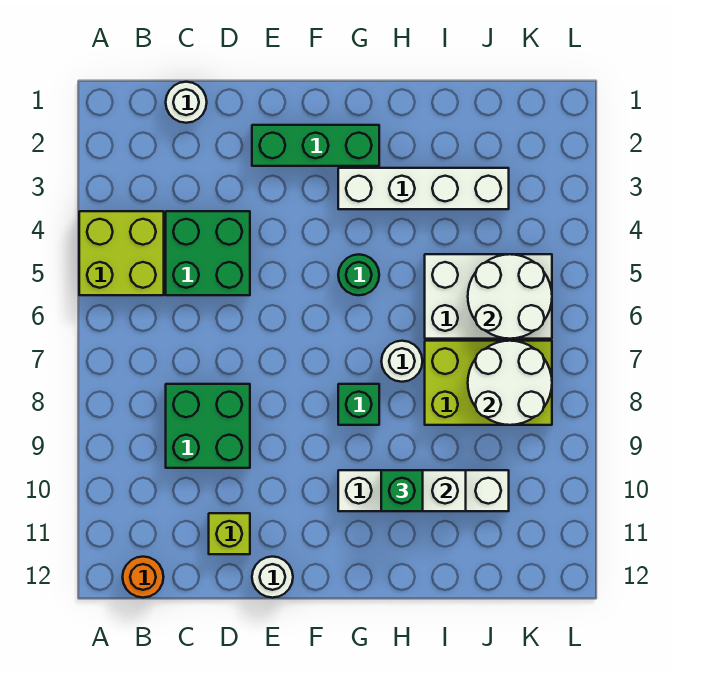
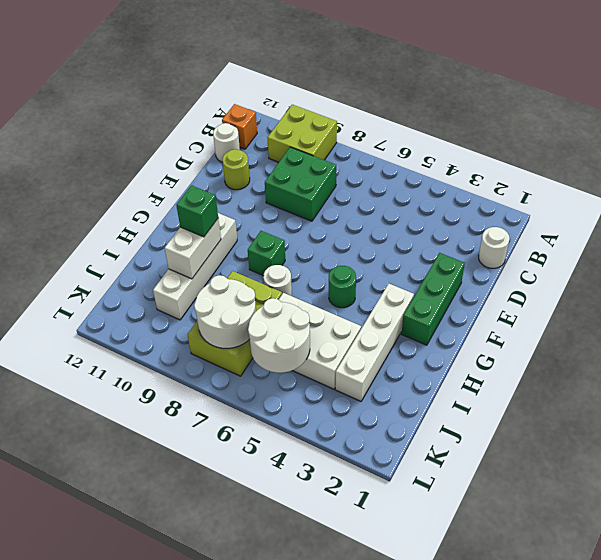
lime brick A4:B5 level 1 -> lime brick A9:B10 level 1
orange round brick B12 level 1 -> orange brick B12 level 1
green brick C4:D5 level 1 -> none
lime brick D11 level 1 -> lime round brick D11 level 1
white round brick E12 level 1 -> white round brick C12 level 1
white brick I5:K6 level 1 -> white brick I4:J6 level 1

